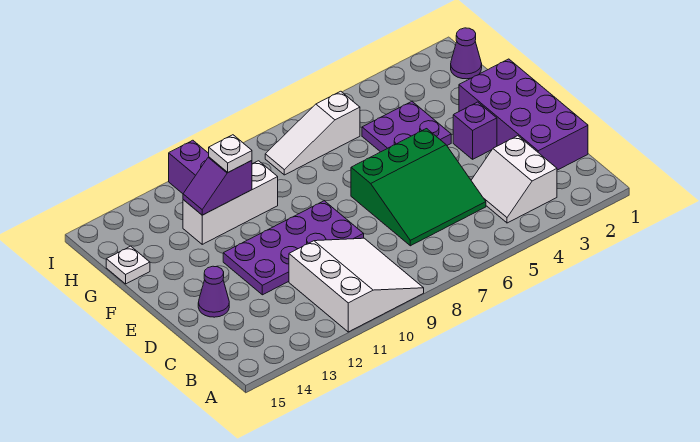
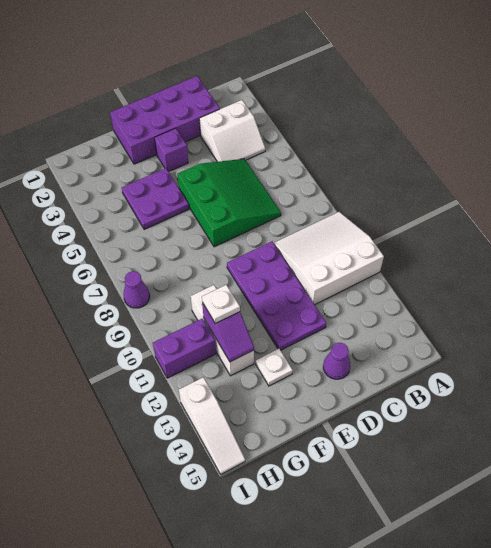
white plate G15 level 1 -> white plate F13 level 1
purple cone H1 level 1 -> purple cone I8 level 1
white slope H6:H8 level 1 top 6 -> white slope I13:I15 level 1 top 13

